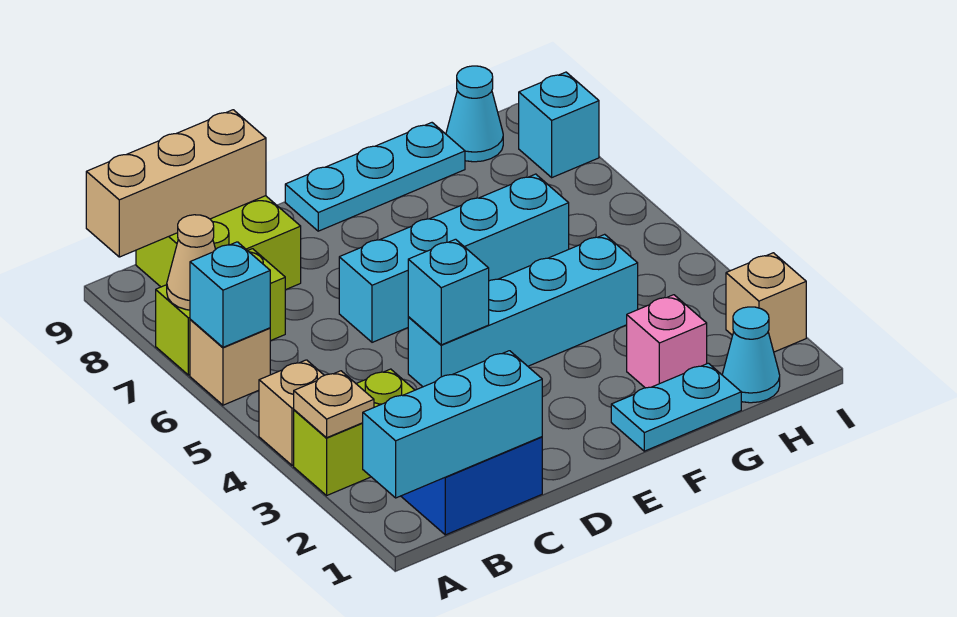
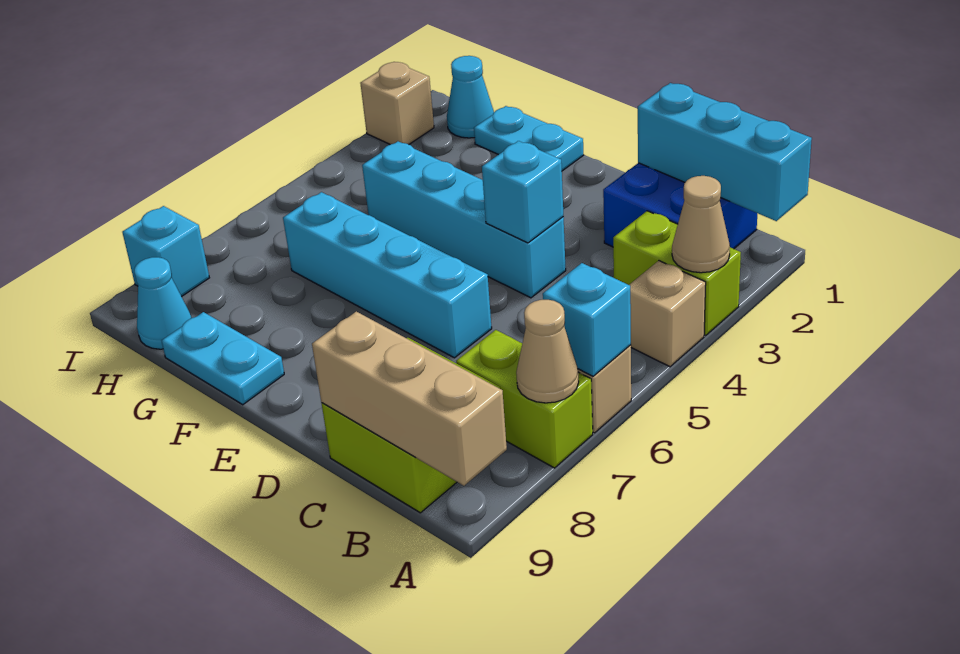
tan plate A3 level 2 -> tan cone A3 level 2
cyan plate E9:G9 level 1 -> cyan plate F9:G9 level 1
pink brick G2 level 1 -> none

